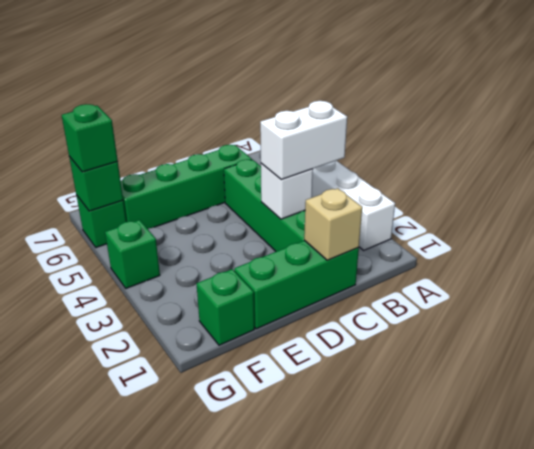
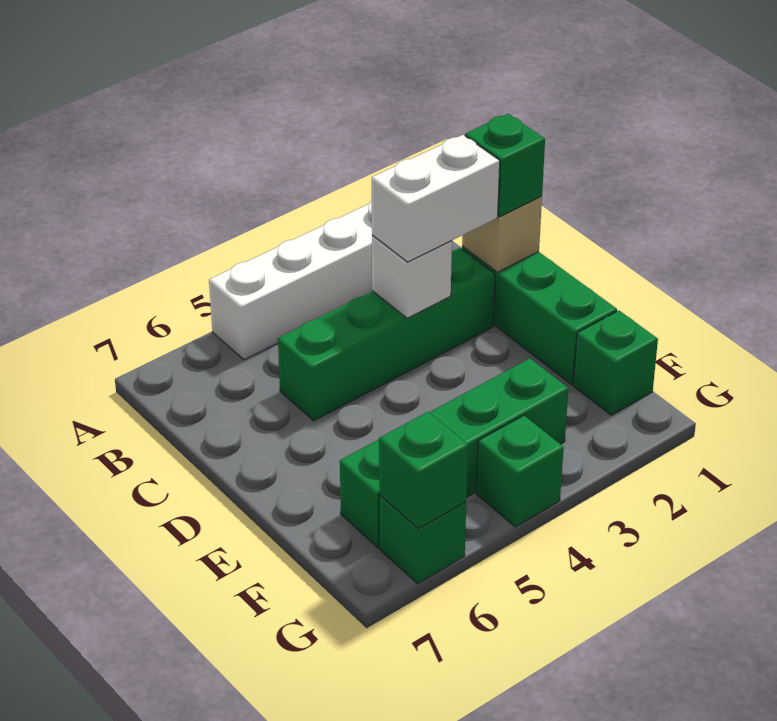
white brick B3:C3 level 3 -> white brick C2:C3 level 3
green brick C6:F6 level 1 -> green brick F3:F6 level 1
green brick G6 level 3 -> green brick C1 level 3

